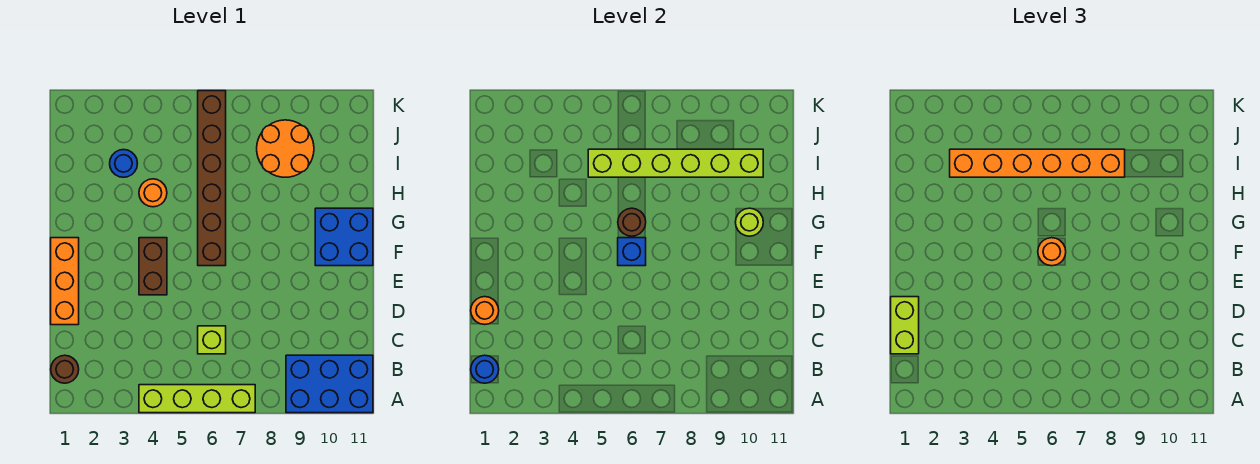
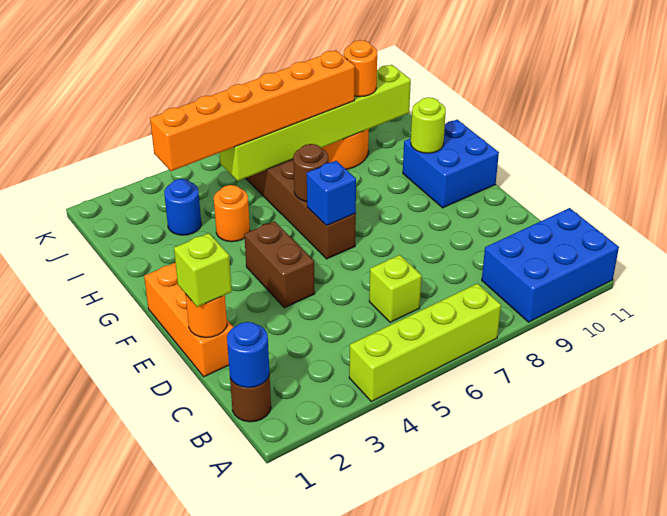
lime brick C1:D1 level 3 -> lime brick D1 level 3
orange round brick F6 level 3 -> orange round brick I9 level 3

